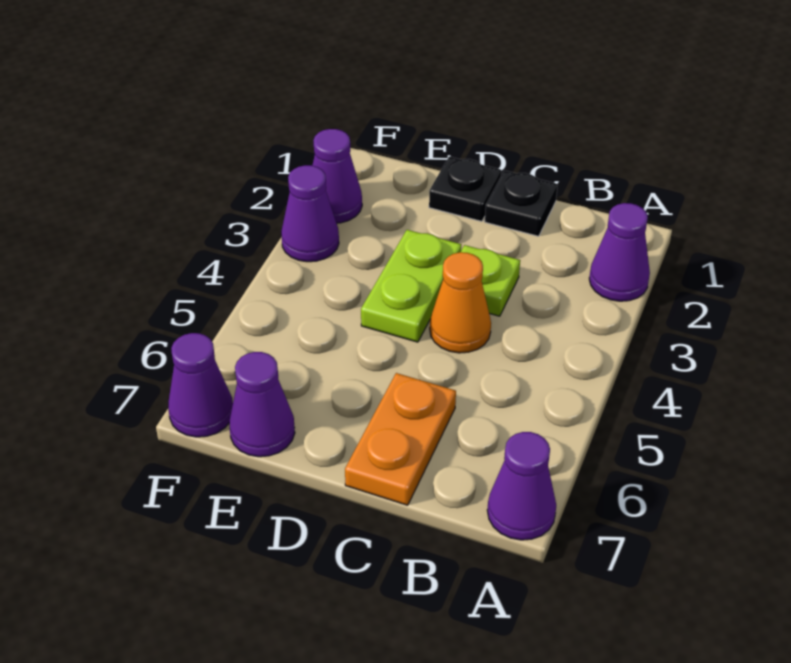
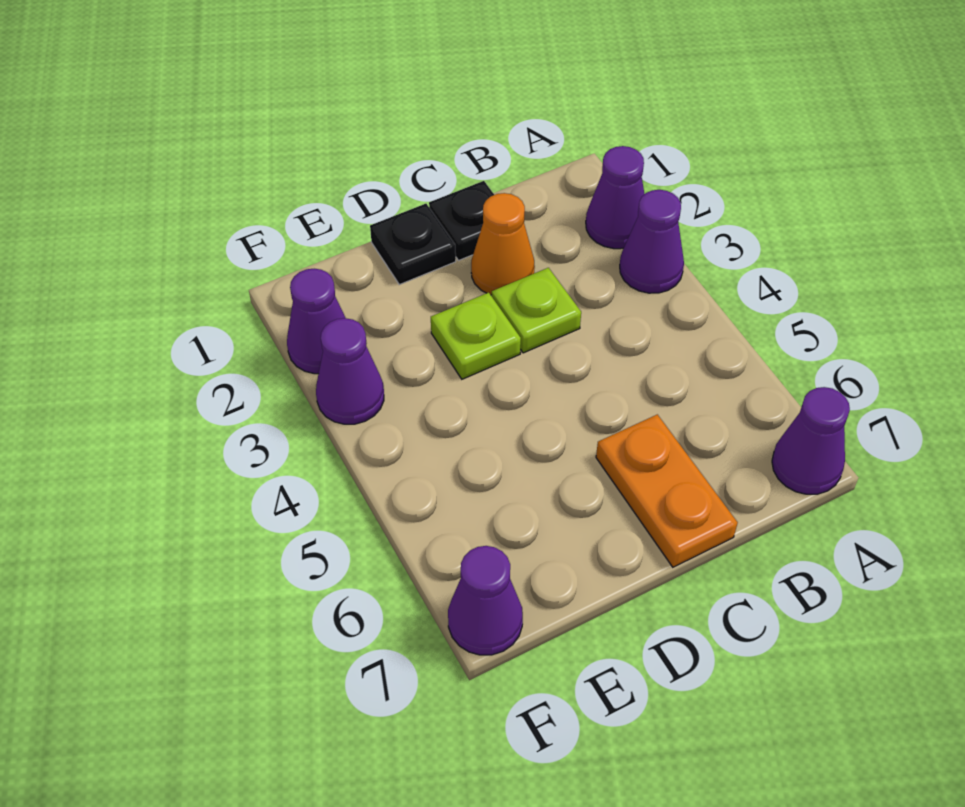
orange cone C4 level 1 -> orange cone C2 level 1
lime plate D3:D4 level 1 -> lime plate D3 level 1
purple cone E7 level 1 -> purple cone A3 level 1

